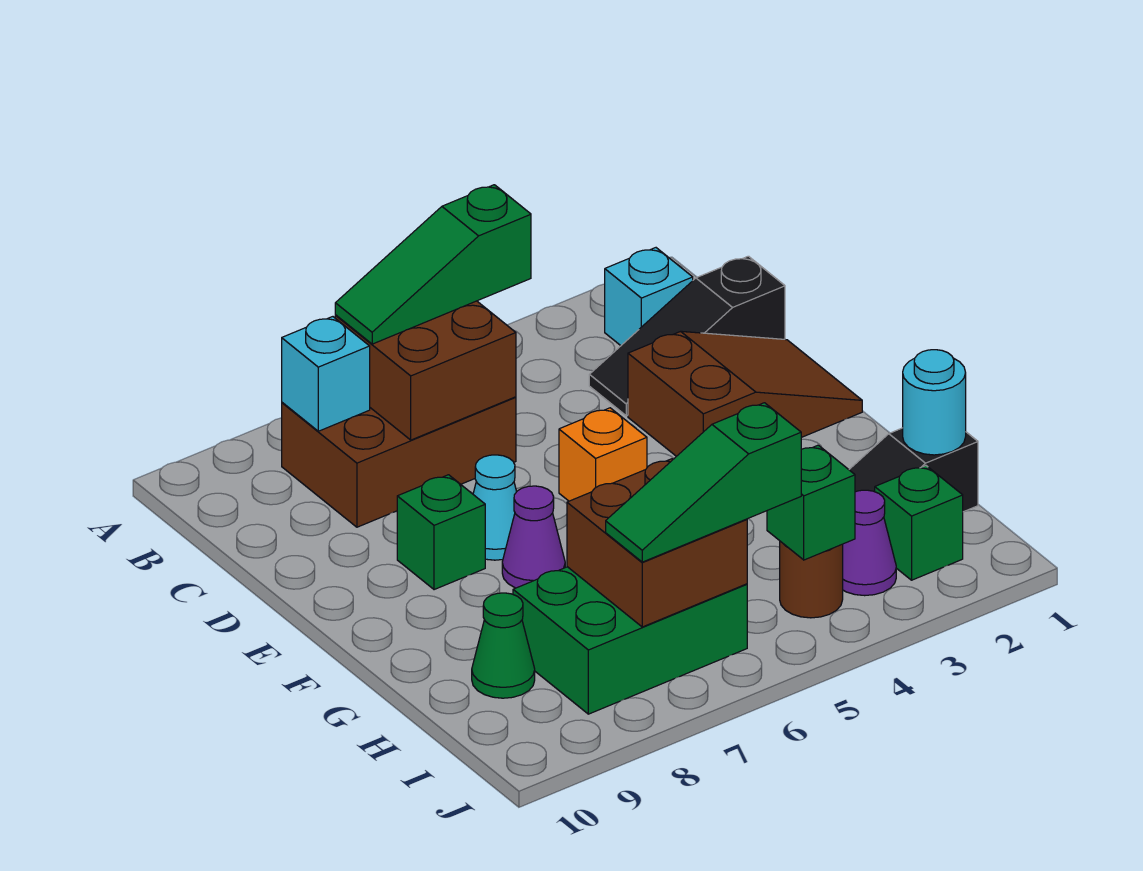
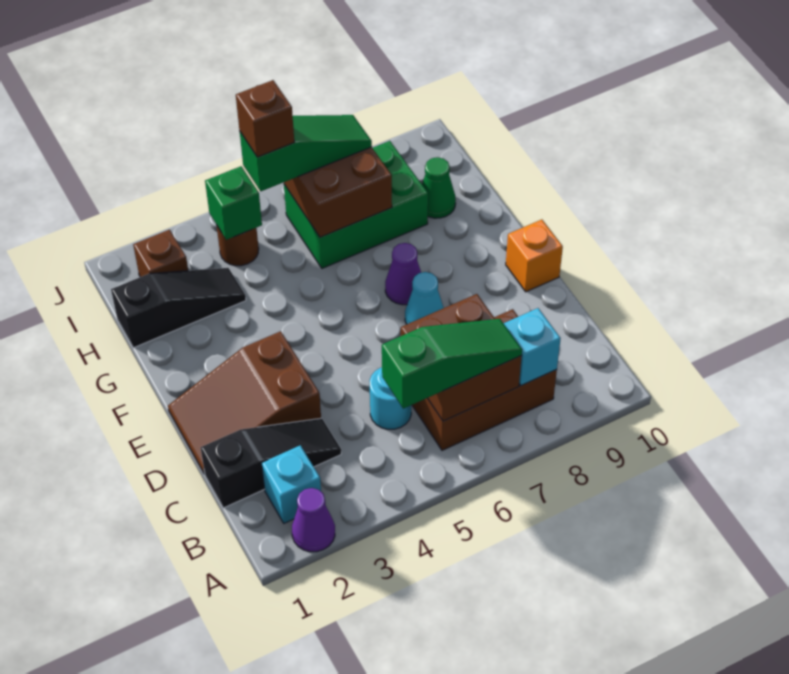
orange brick E5 level 1 -> orange brick E10 level 1
green brick E8 level 1 -> none
cyan round brick H1 level 2 -> cyan round brick C5 level 1
green brick I2 level 1 -> brown brick I2 level 1
purple cone I3 level 1 -> purple cone A2 level 1
none -> brown brick I5 level 4

